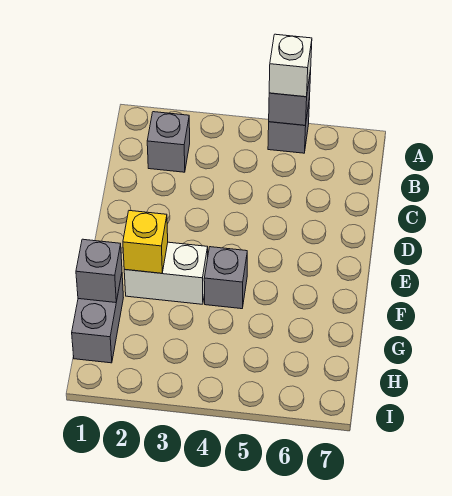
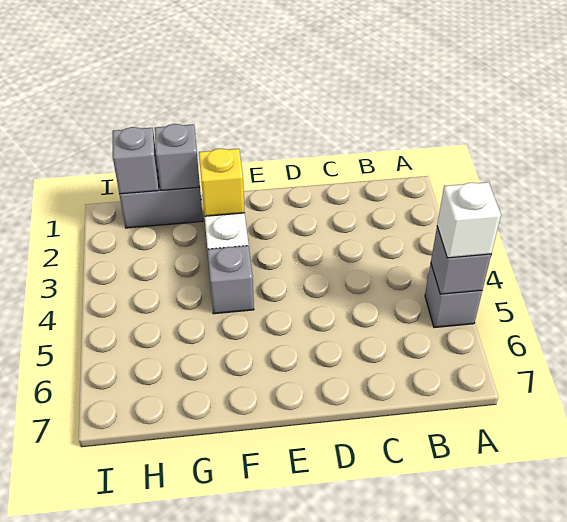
grey brick B2 level 1 -> grey brick H1 level 2

